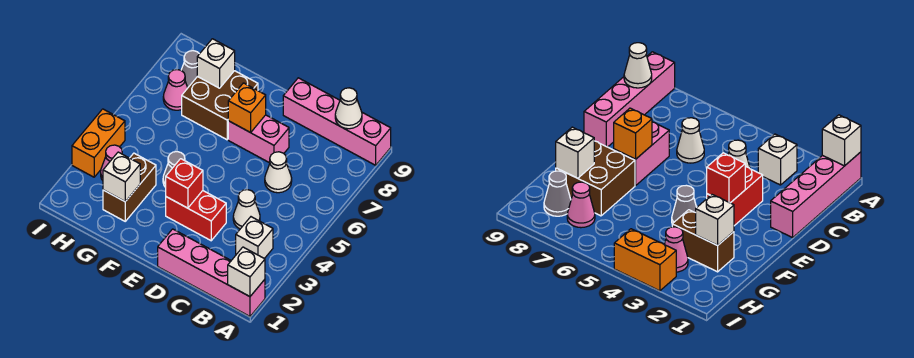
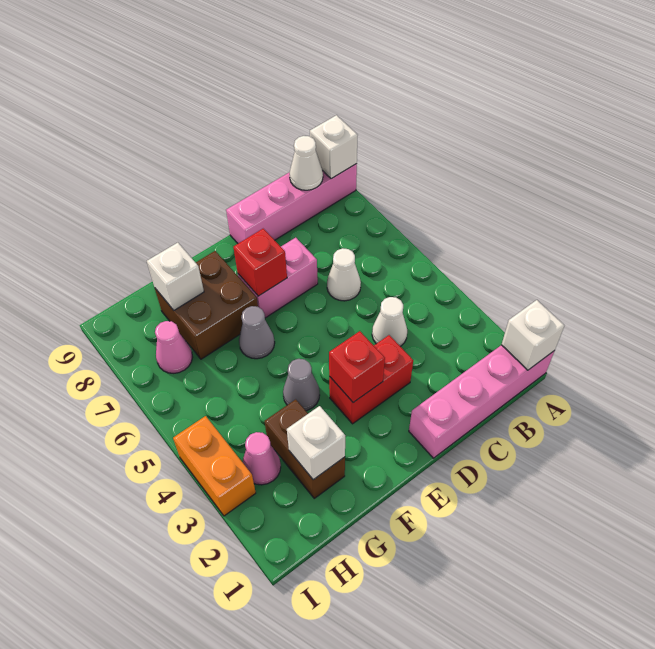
white brick B3 level 1 -> white brick A9 level 2
orange brick E7 level 2 -> red brick E7 level 2
grey cone H8 level 1 -> grey cone F6 level 1

